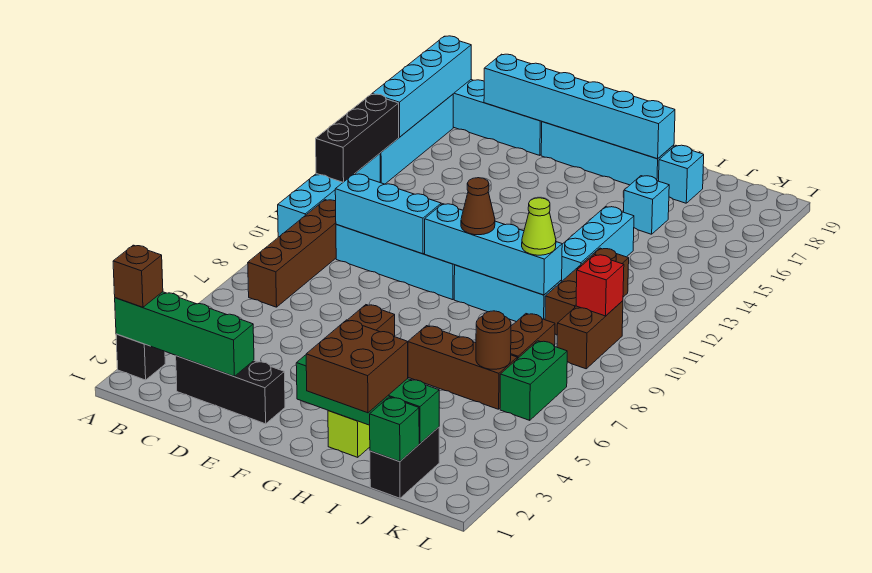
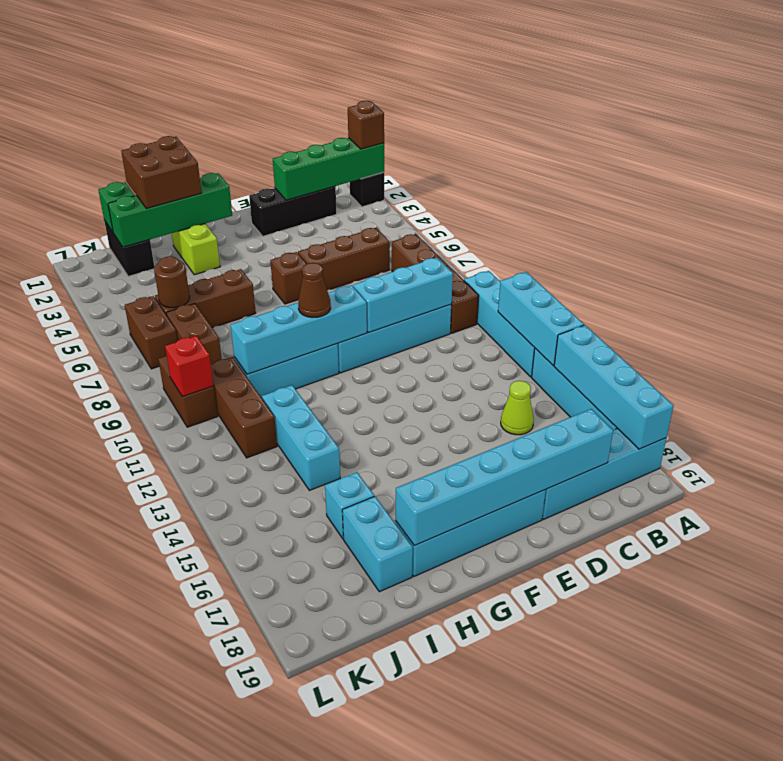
black brick A12:A14 level 2 -> cyan brick A12:A14 level 2
none -> brown brick C6:E6 level 1
lime cone I10 level 3 -> lime cone C15 level 1
cyan brick I18 level 1 -> cyan brick I17:I18 level 1
green brick K6:K7 level 1 -> brown brick K6:K7 level 1

